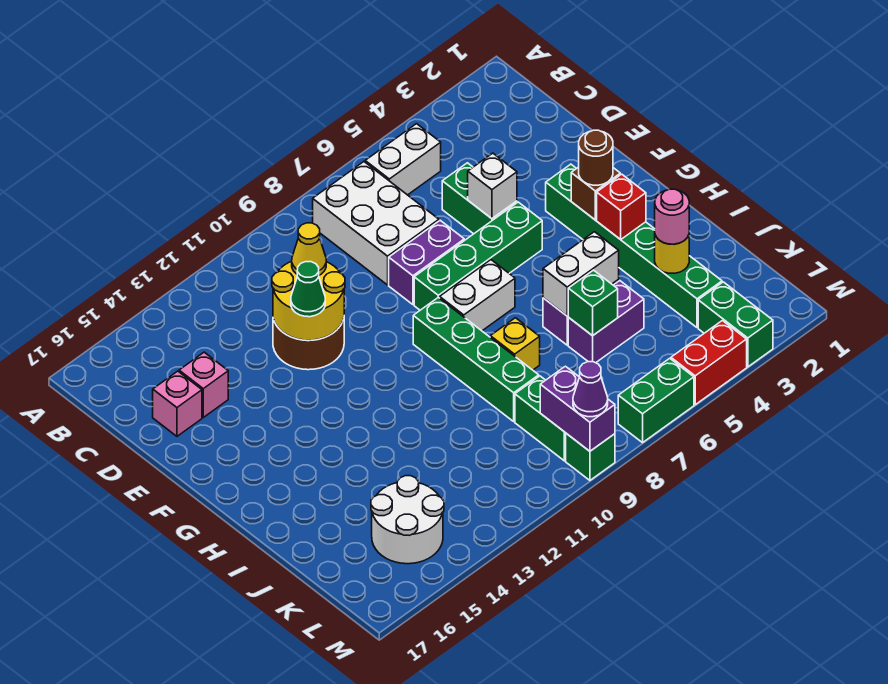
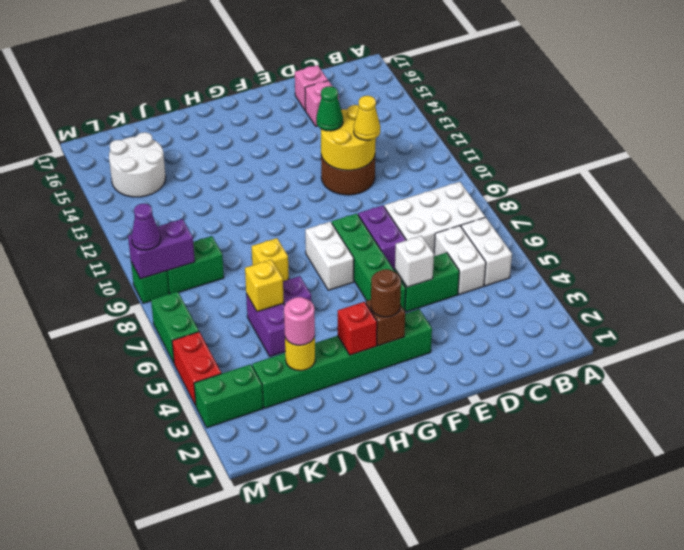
green brick G9:J9 level 1 -> none
white brick I5:I6 level 2 -> white brick C5:C6 level 1
green brick J6 level 2 -> yellow brick J6 level 2

